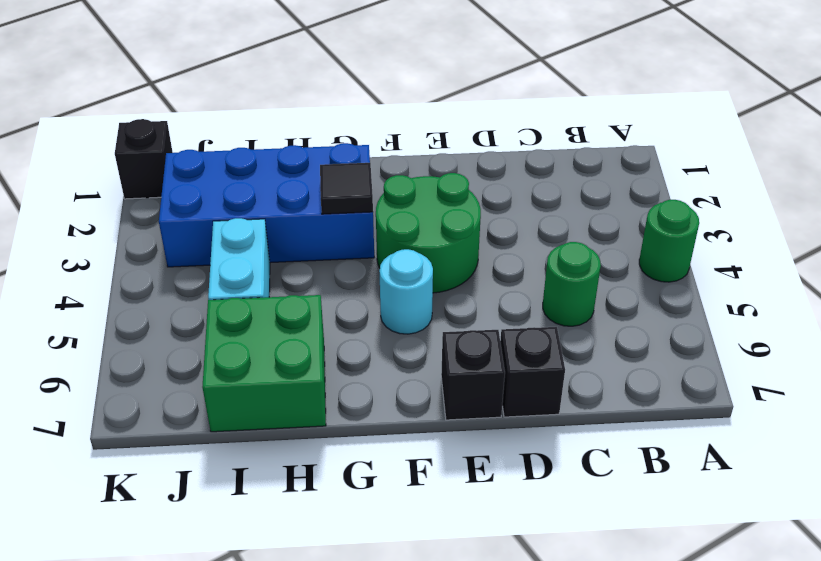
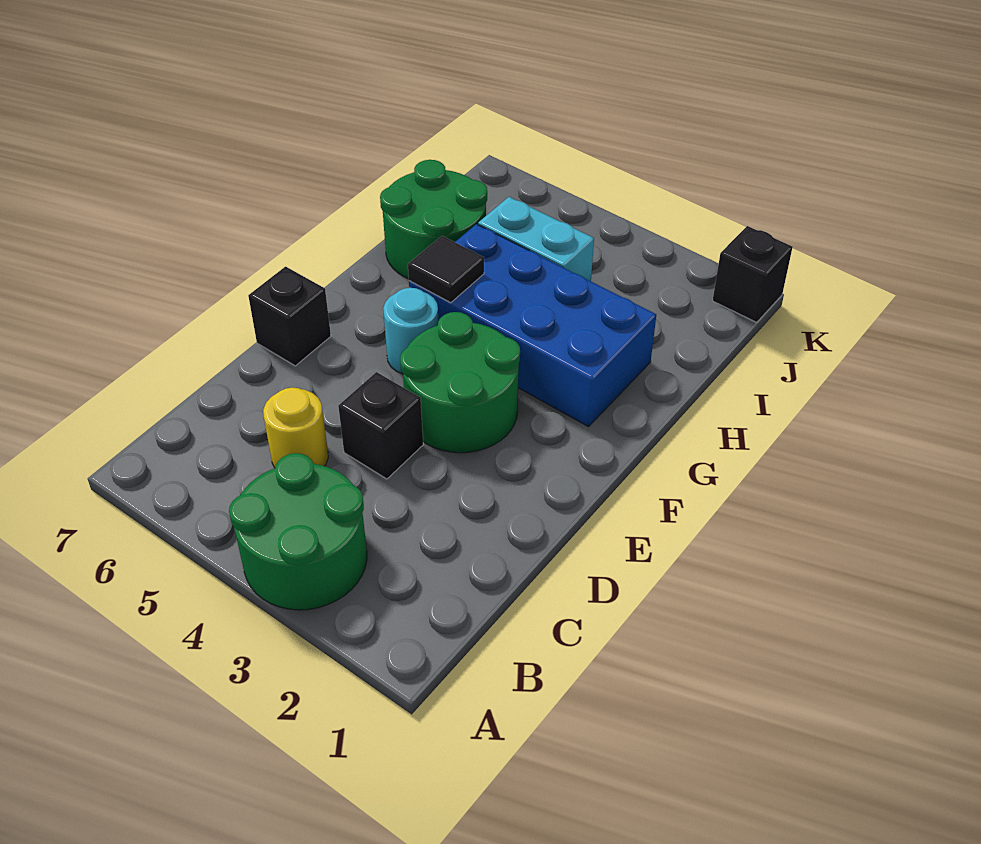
green round brick A4 level 1 -> green round brick A3:B4 level 1
green round brick C5 level 1 -> yellow round brick C5 level 1
black brick D7 level 1 -> black brick D4 level 1
blue brick G2:J3 level 1 -> blue brick G2:H5 level 1
black tile G3 level 2 -> black tile G5 level 2
green brick H6:I7 level 1 -> green round brick H6:I7 level 1

